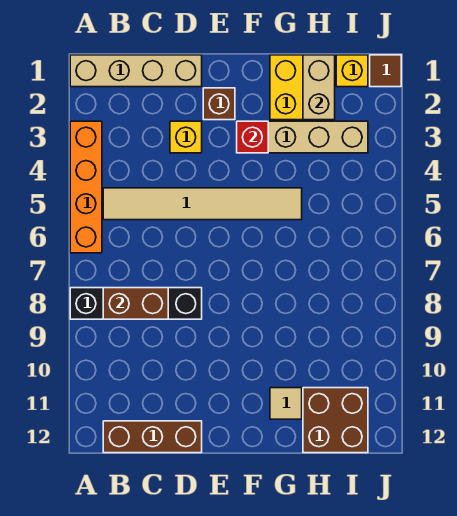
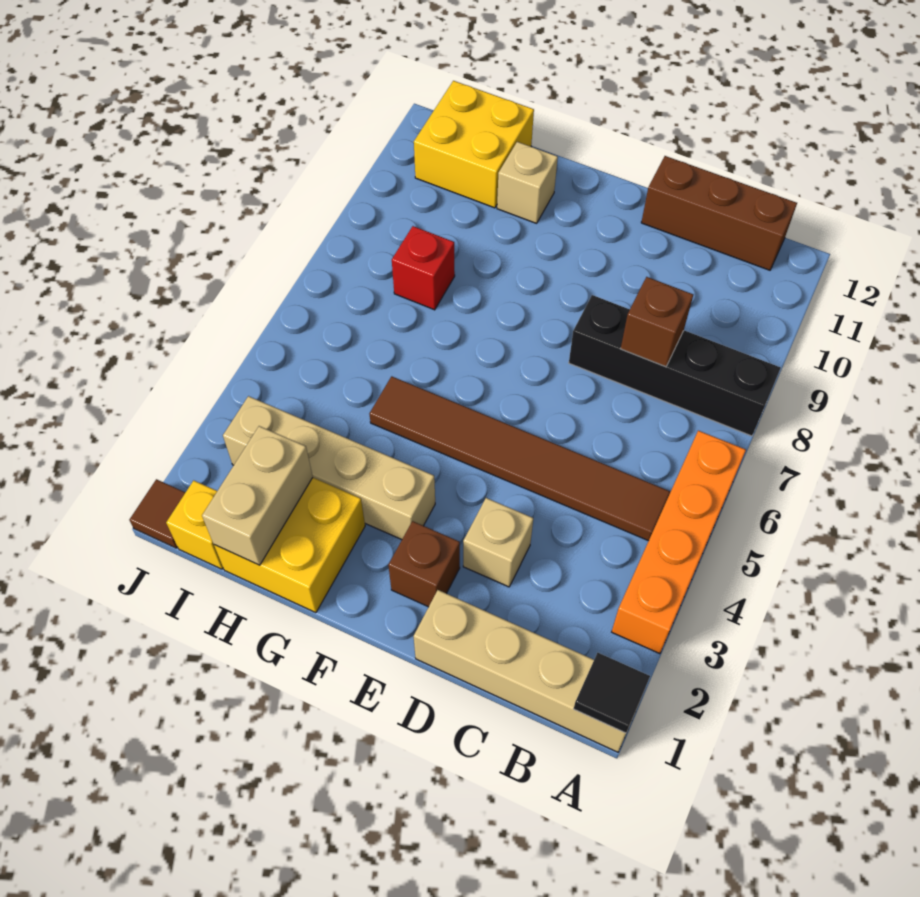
none -> black tile A1 level 2
tan tile B5:G5 level 1 -> brown tile B5:G5 level 1
brown brick B8:C8 level 2 -> brown brick C8 level 2
yellow brick D3 level 1 -> tan brick D3 level 1
red brick F3 level 2 -> red brick H8 level 1
tan tile G11 level 1 -> tan brick G11 level 1
brown brick H11:I12 level 1 -> yellow brick H11:I12 level 1

